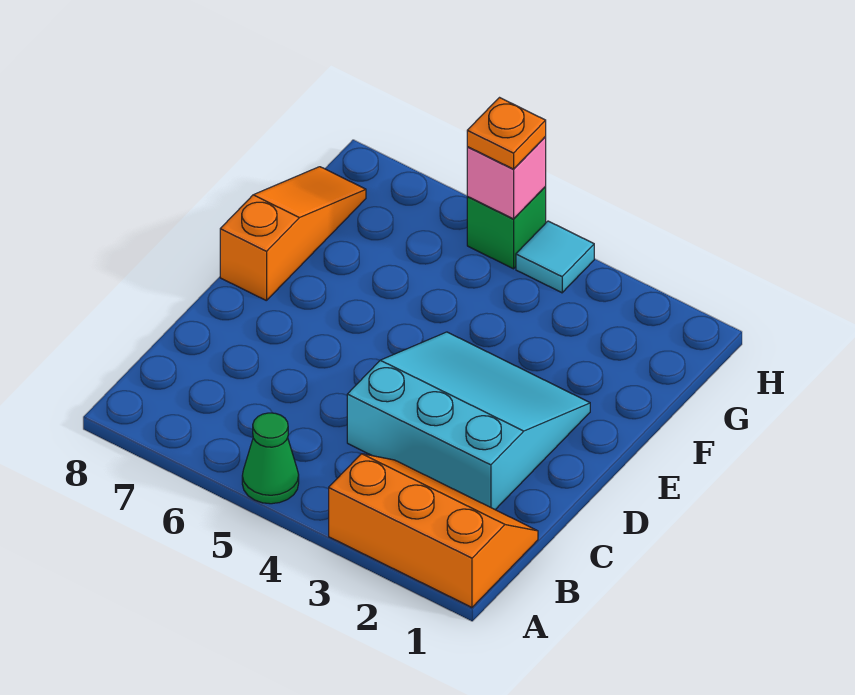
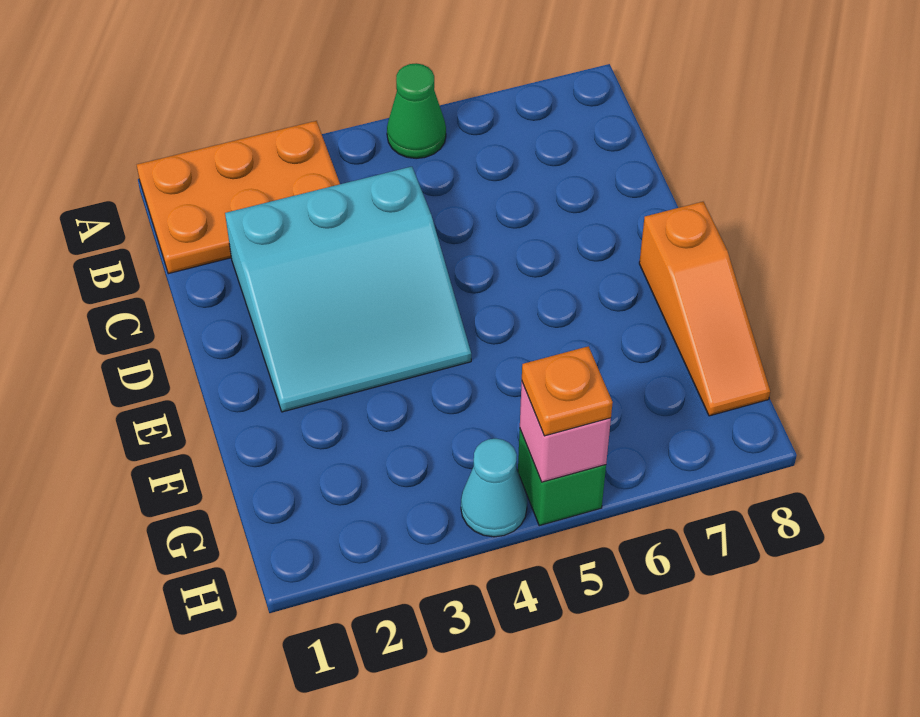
orange slope A1:B3 level 1 top A -> orange plate A1:B3 level 1
cyan tile H4 level 1 -> cyan cone H4 level 1

